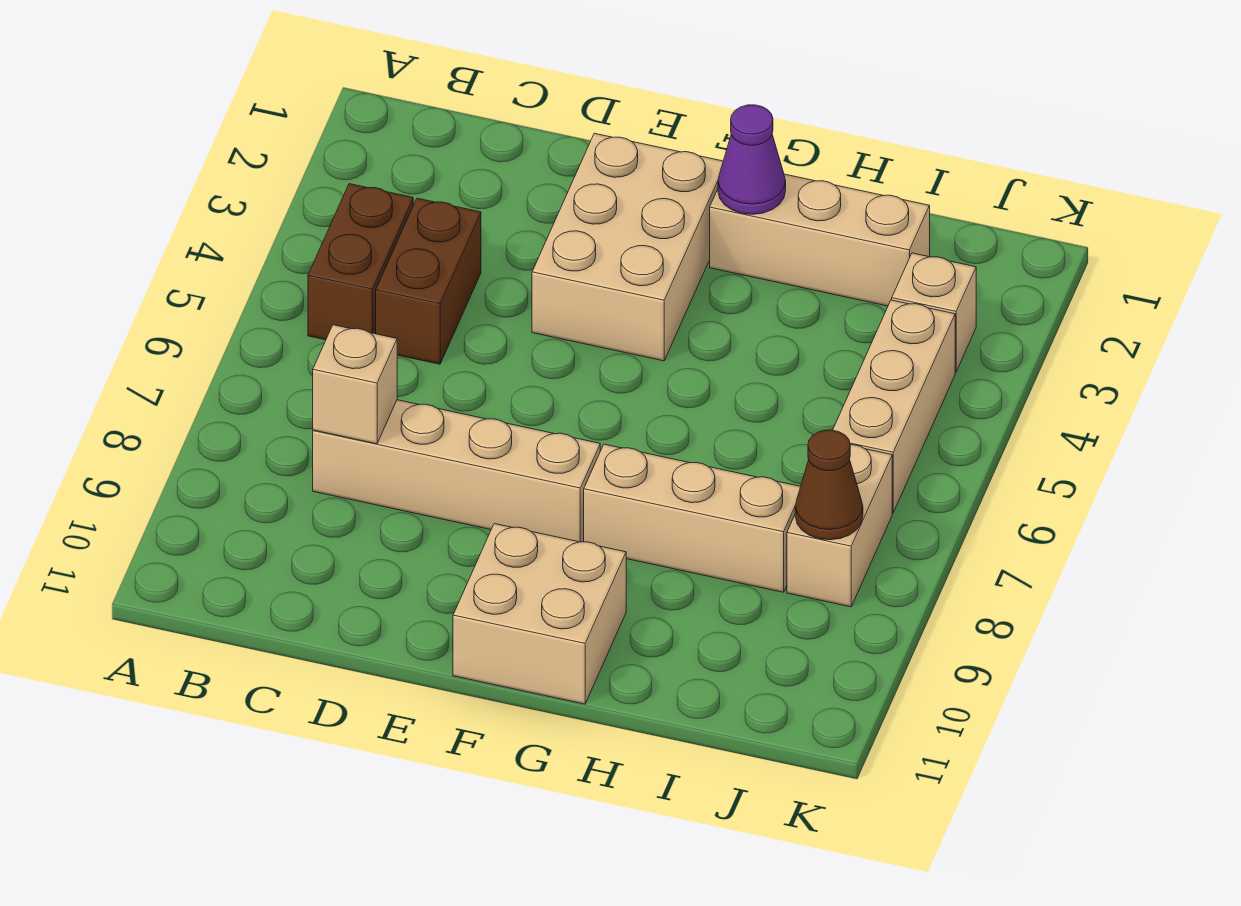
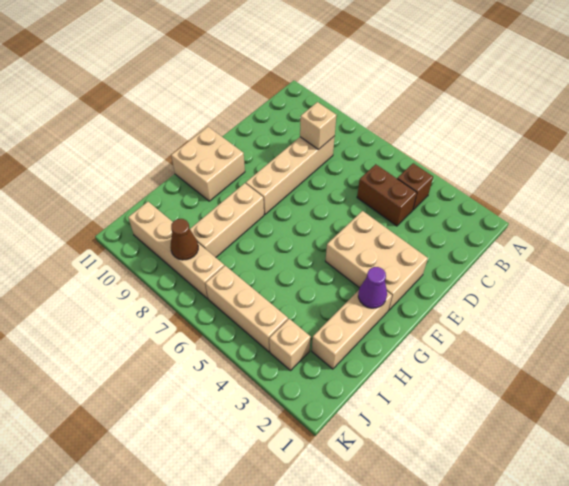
brown brick B4:B5 level 1 -> brown brick B4 level 1
tan brick J7:J8 level 1 -> tan brick J7:J10 level 1

